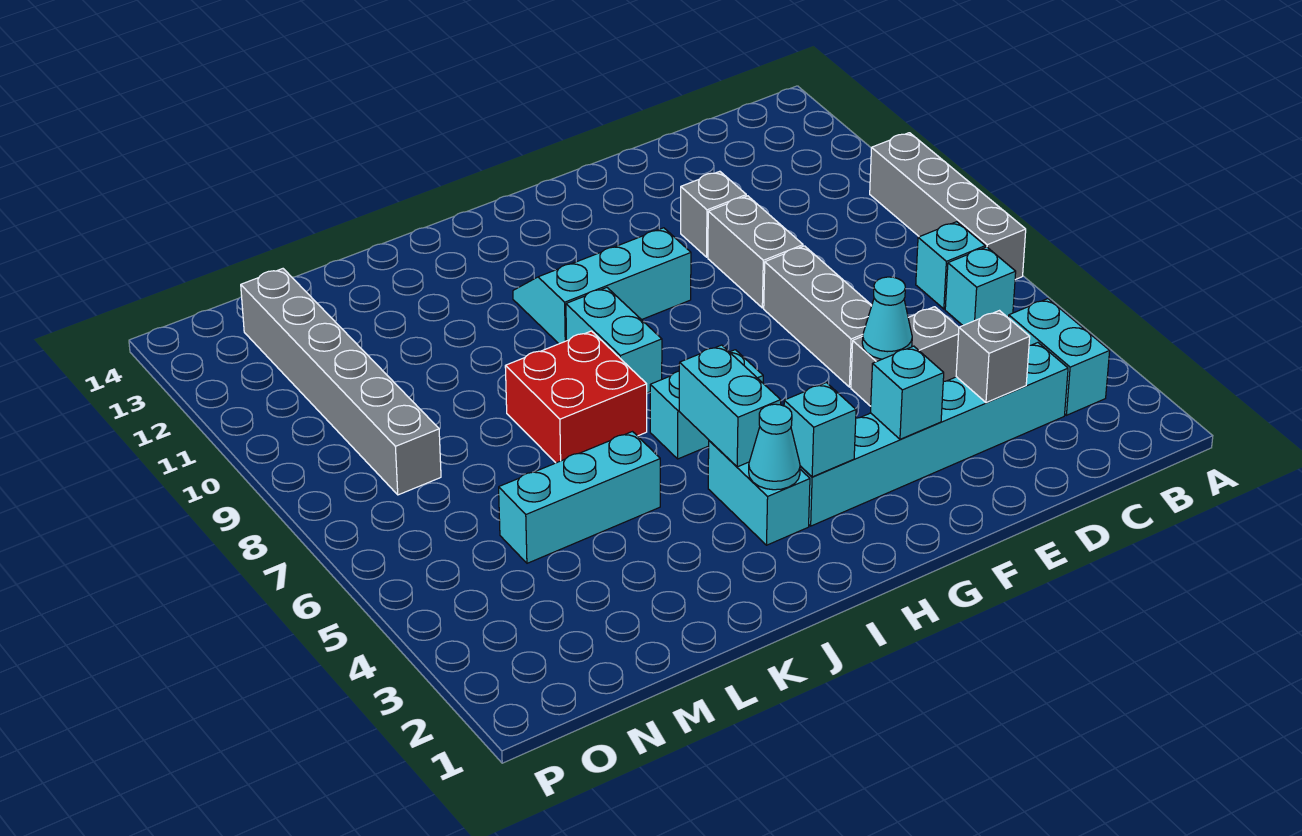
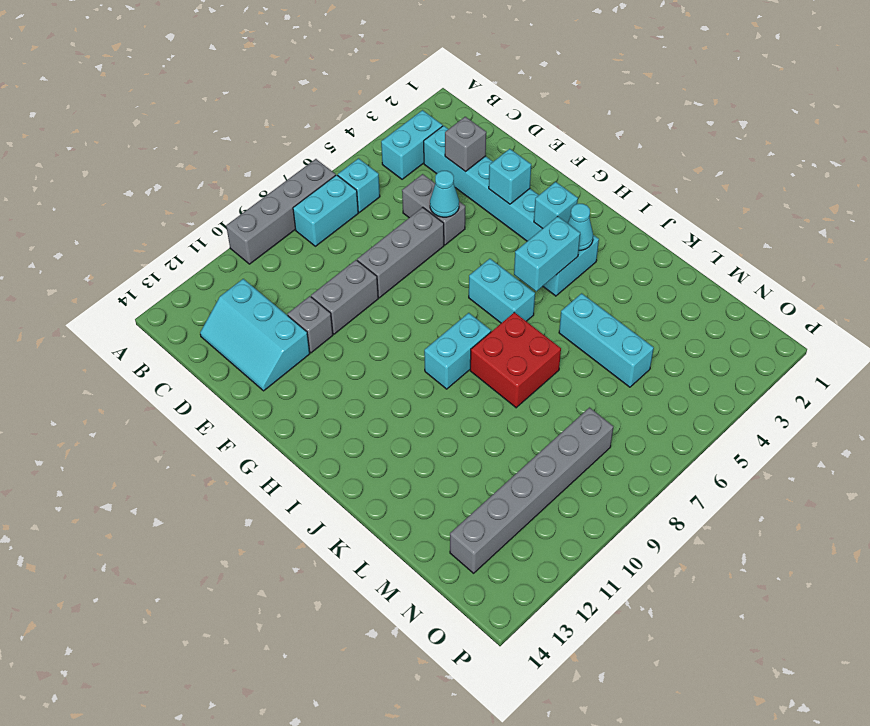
cyan brick B7 level 1 -> cyan brick B7:B8 level 1
cyan slope G10:I11 level 1 top 10 -> cyan slope C12:E13 level 1 top 12

